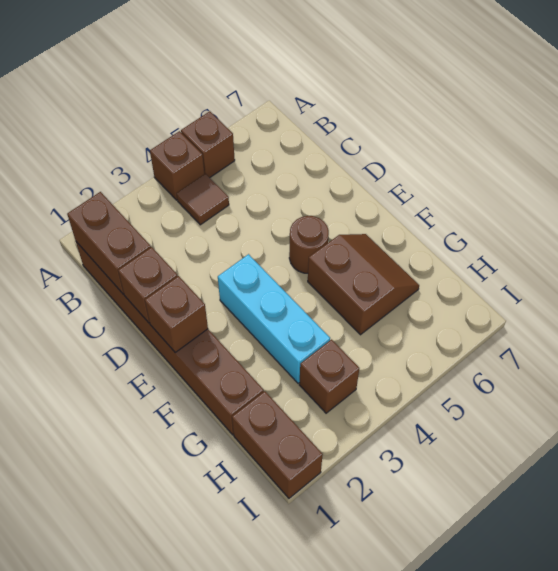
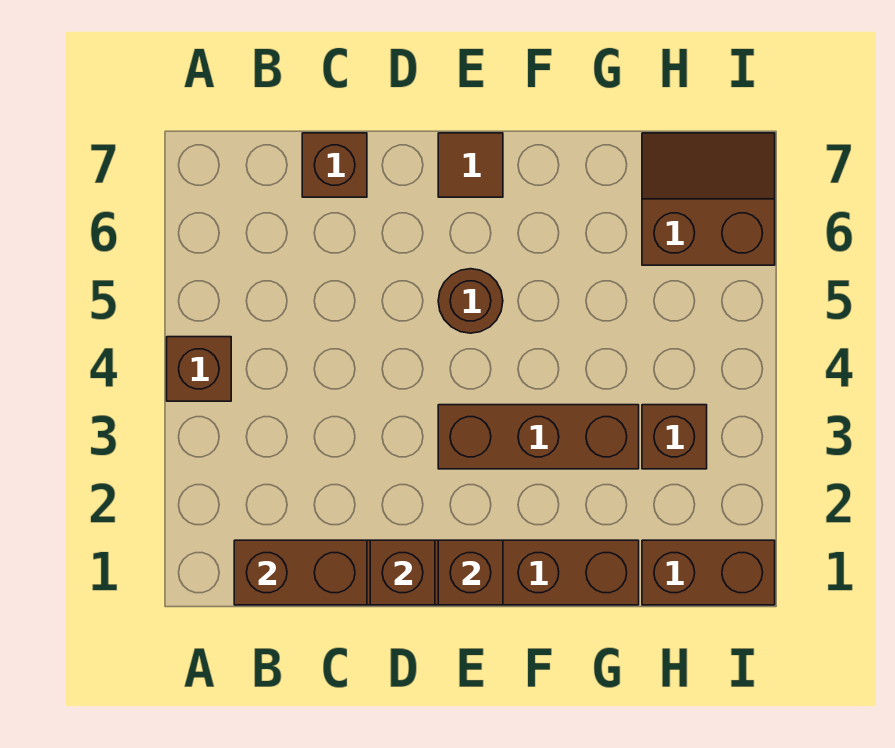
brown brick A5 level 1 -> brown brick C7 level 1
brown tile B4 level 1 -> brown tile E7 level 1
cyan brick E3:G3 level 1 -> brown brick E3:G3 level 1
brown slope F5:G6 level 1 top 5 -> brown slope H6:I7 level 1 top 6

